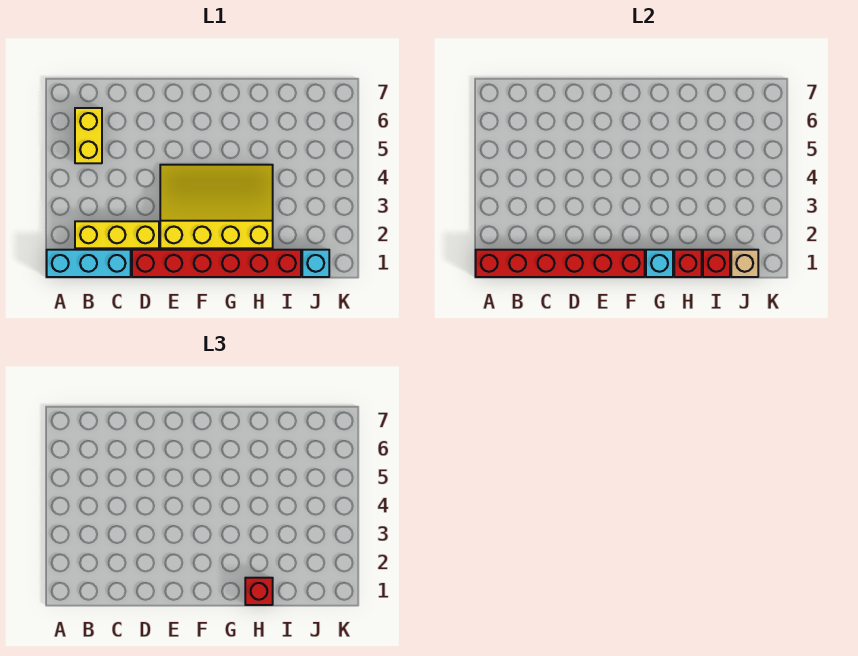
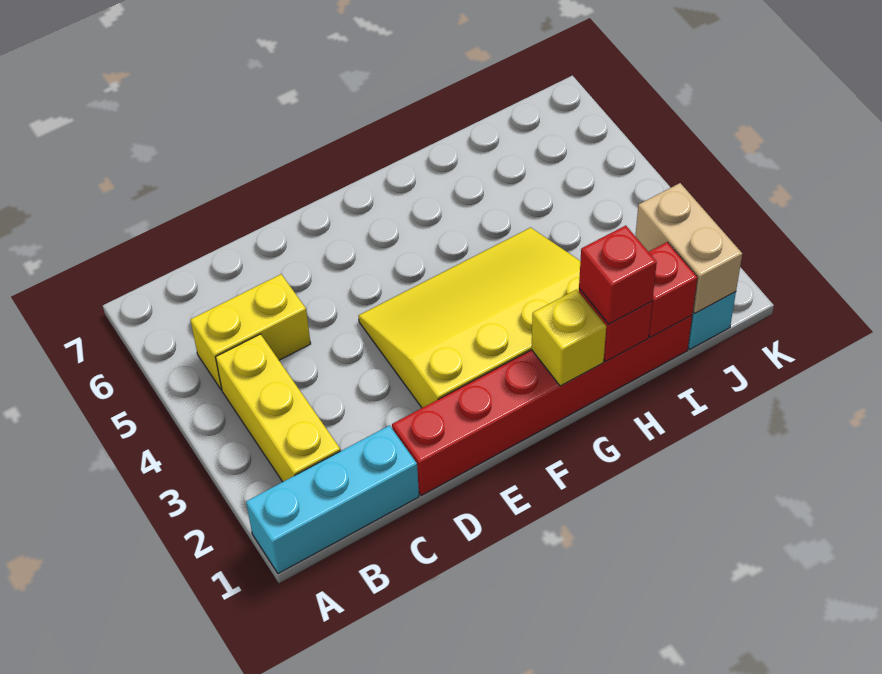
red brick A1:F1 level 2 -> none
yellow brick B2:D2 level 1 -> yellow brick B2:B4 level 1
yellow brick B5:B6 level 1 -> yellow brick B5:C5 level 1
cyan brick G1 level 2 -> yellow brick G1 level 2
tan brick J1 level 2 -> tan brick J1:J2 level 2

